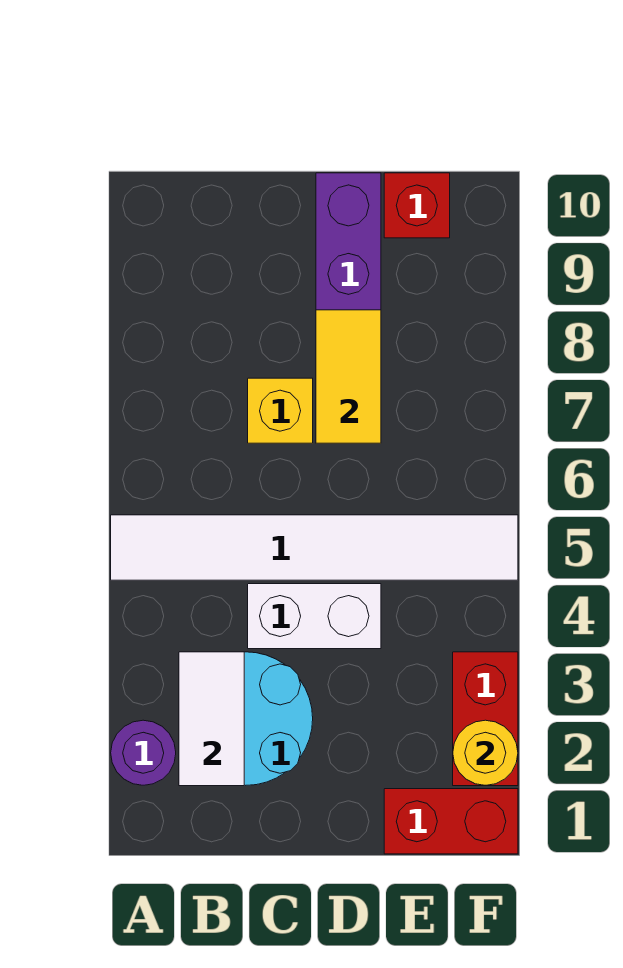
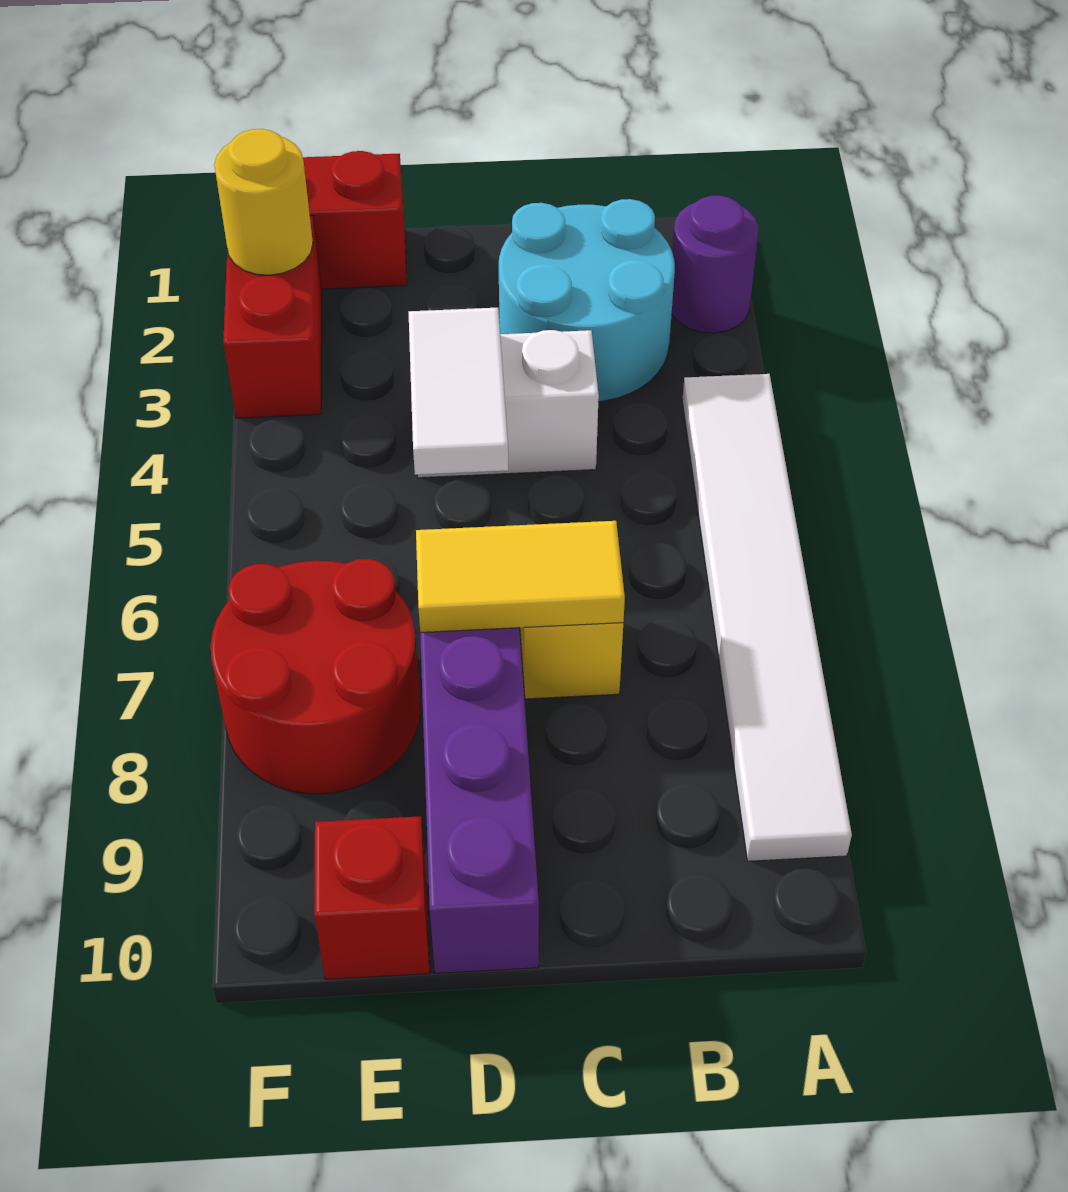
white tile A5:F5 level 1 -> white tile A4:A9 level 1
white tile B2:B3 level 2 -> white tile D4:D5 level 2
yellow tile D7:D8 level 2 -> yellow tile C7:D7 level 2
none -> red round brick E7:F8 level 1

